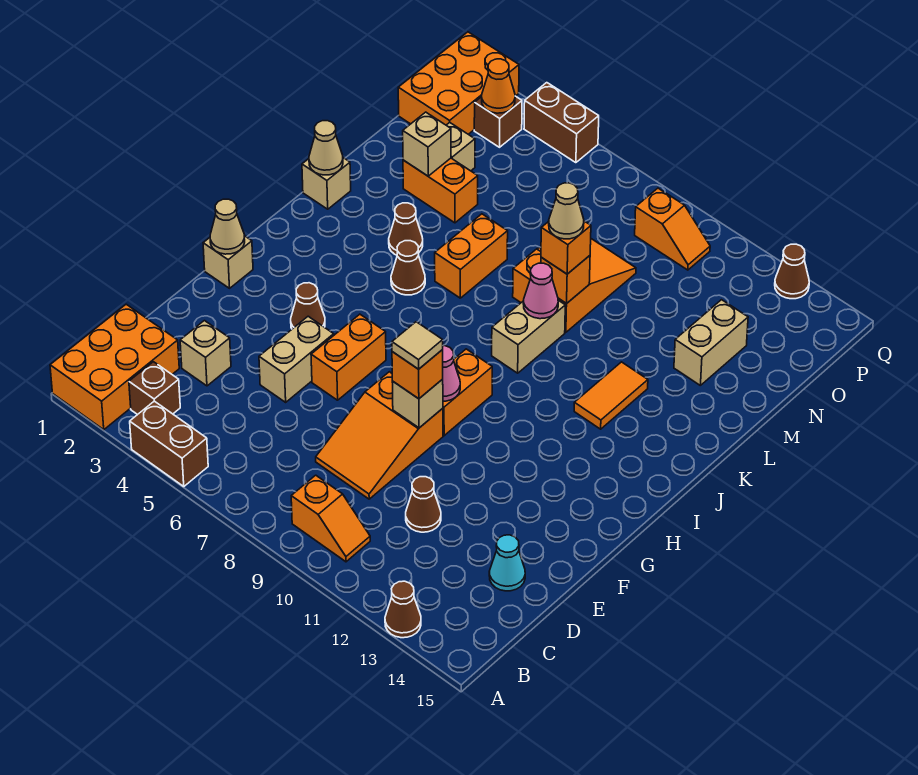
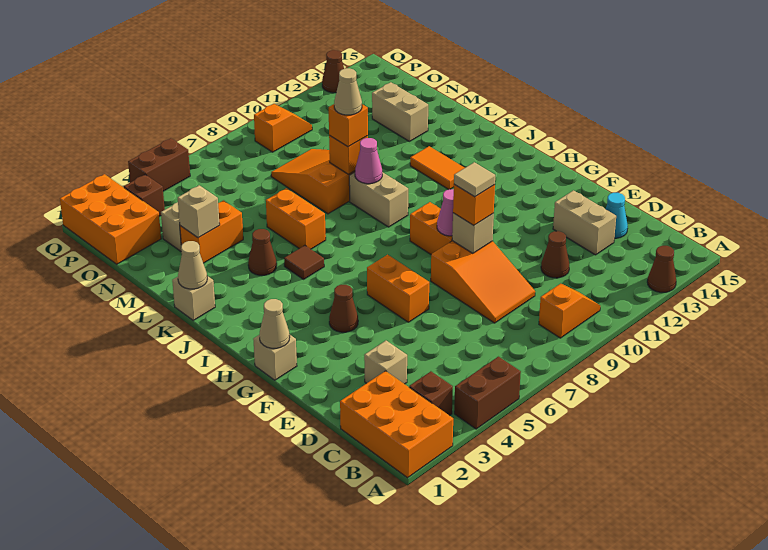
tan brick E5:F5 level 1 -> tan brick D13:E13 level 1
brown cone J5 level 1 -> brown tile J5 level 1
orange cone P3 level 2 -> none

